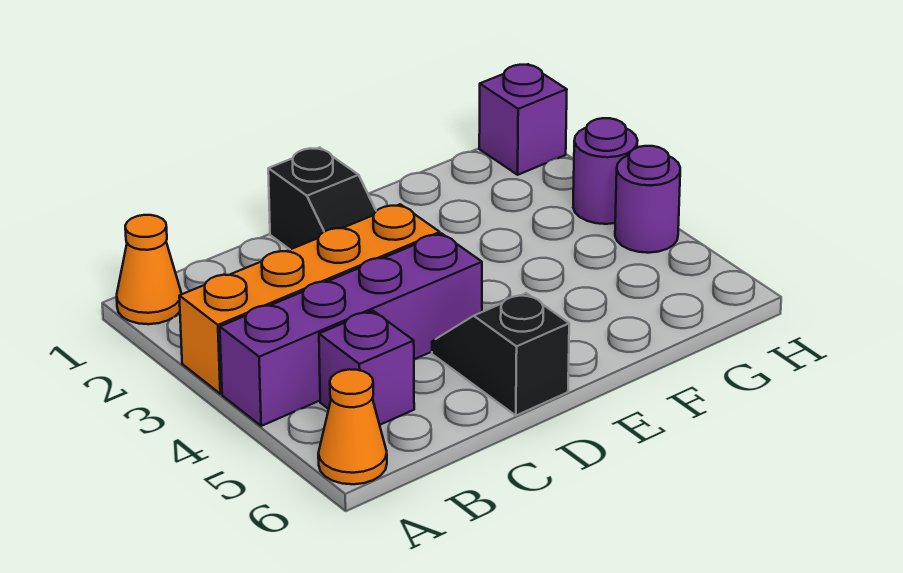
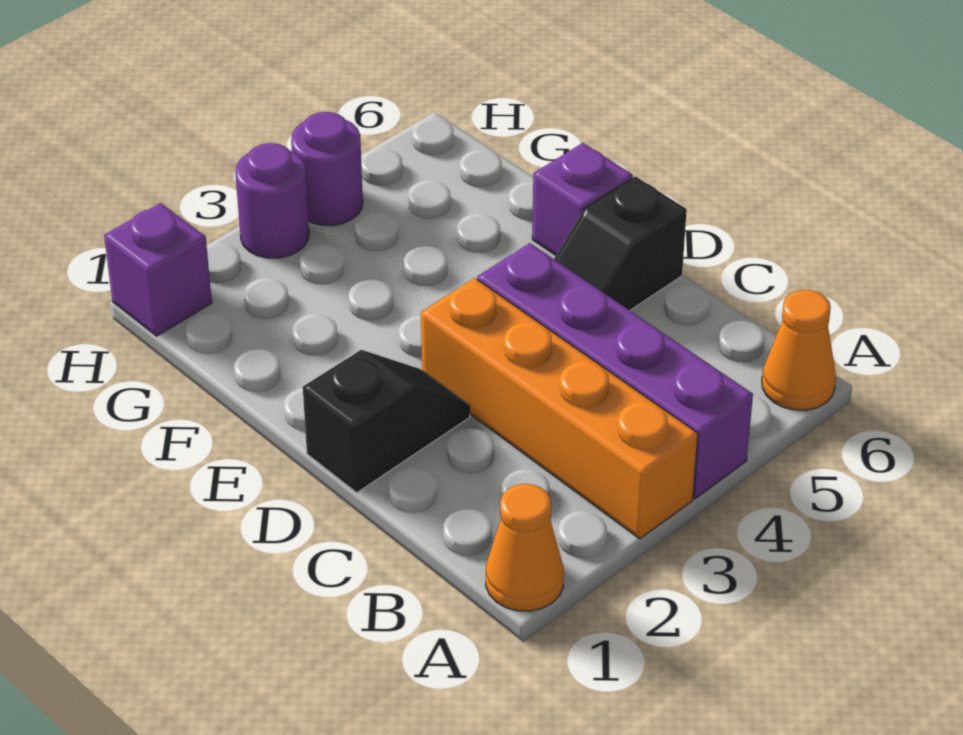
purple brick B5 level 1 -> purple brick E6 level 1

